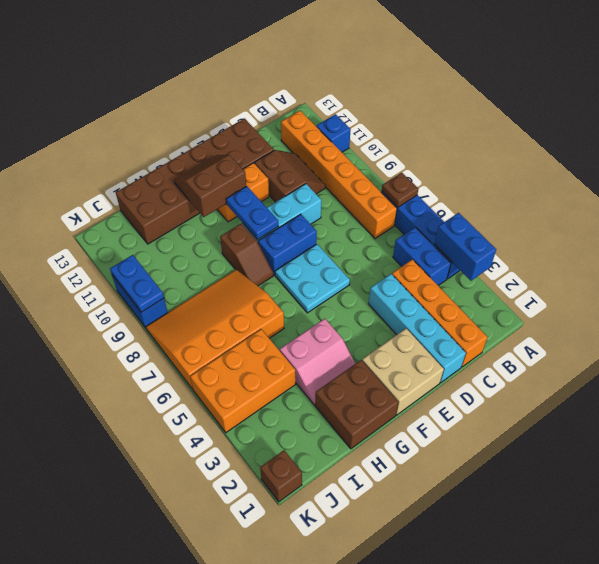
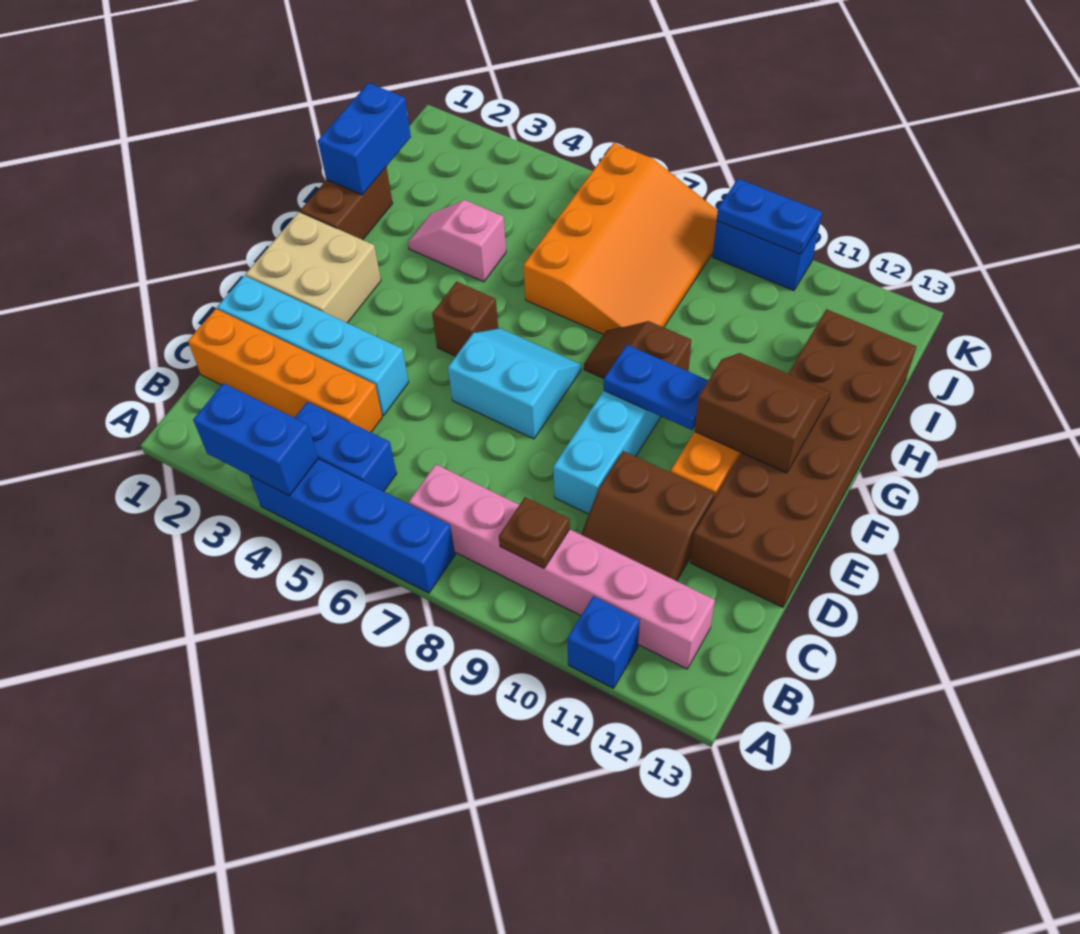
brown plate A7 level 2 -> brown plate B9 level 2
orange brick B7:B12 level 1 -> pink brick B7:B12 level 1
cyan plate E6:F7 level 1 -> cyan slope E6:F7 level 1 top E
blue brick E8:F8 level 1 -> blue brick H1:I1 level 2
brown slope F11:G12 level 2 top 11 -> brown slope F11:G12 level 2 top F
brown brick G1:H2 level 1 -> brown brick G1:H1 level 1
pink slope G3:H4 level 1 top 4 -> pink slope H3:H4 level 1 top 4
orange brick I4:K5 level 1 -> none
brown brick K1 level 1 -> brown brick F5 level 1

